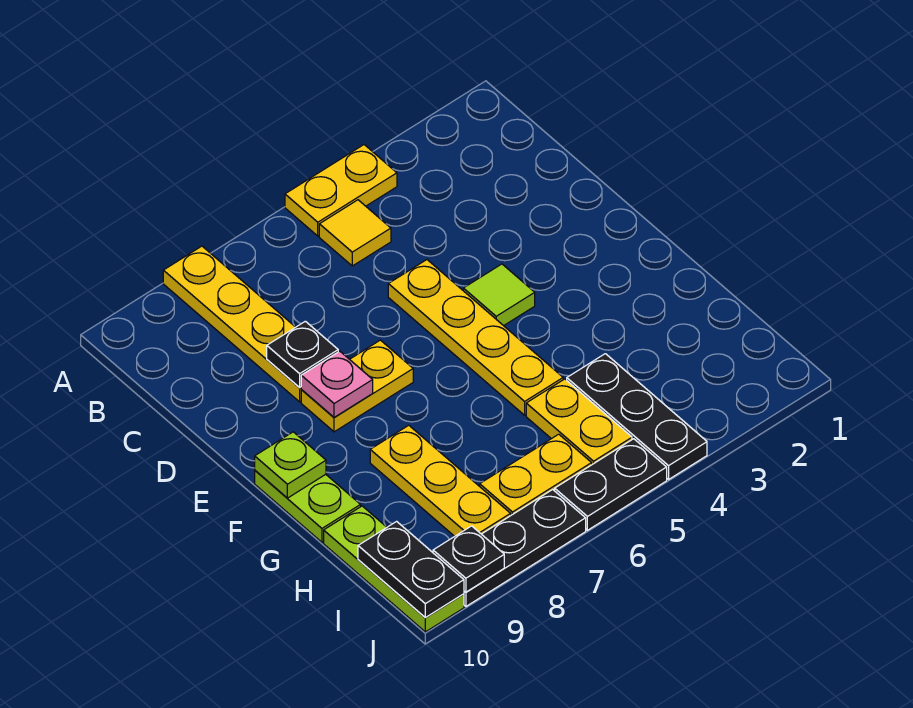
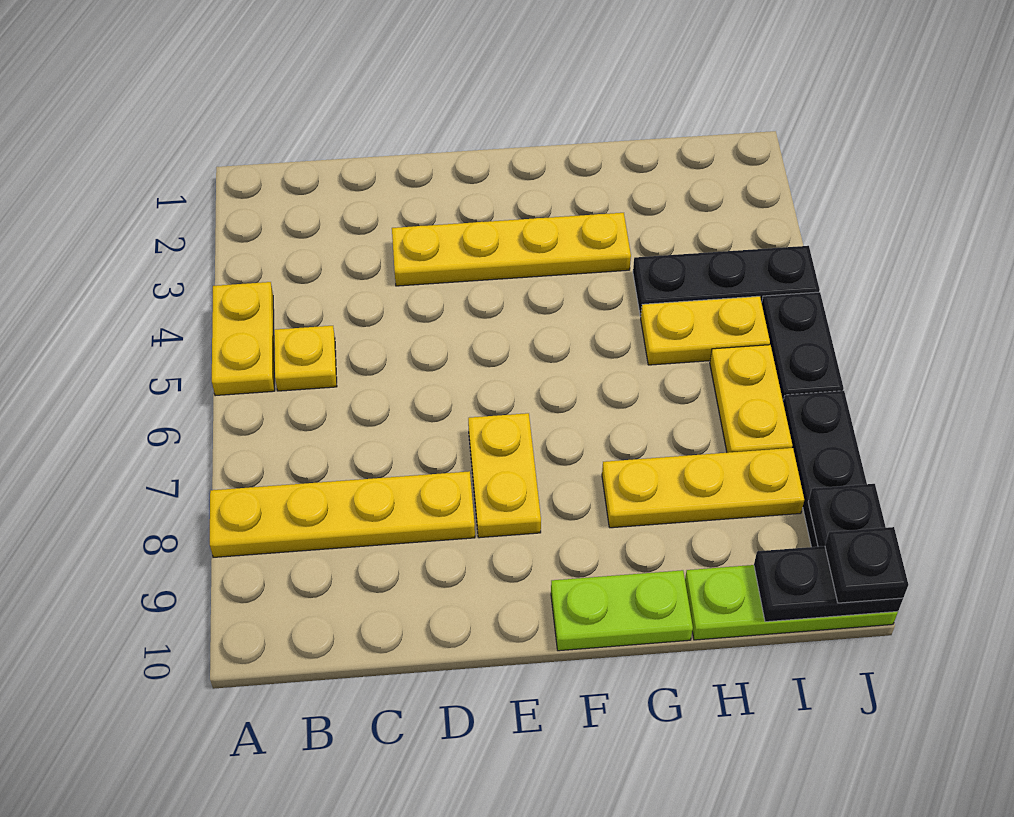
yellow tile B5 level 1 -> yellow plate B5 level 1
yellow plate D5:G5 level 1 -> yellow plate D3:G3 level 1
black plate D8 level 2 -> black plate J10 level 3
lime tile E4 level 1 -> none
pink plate E8 level 2 -> none
lime plate F10 level 2 -> none

